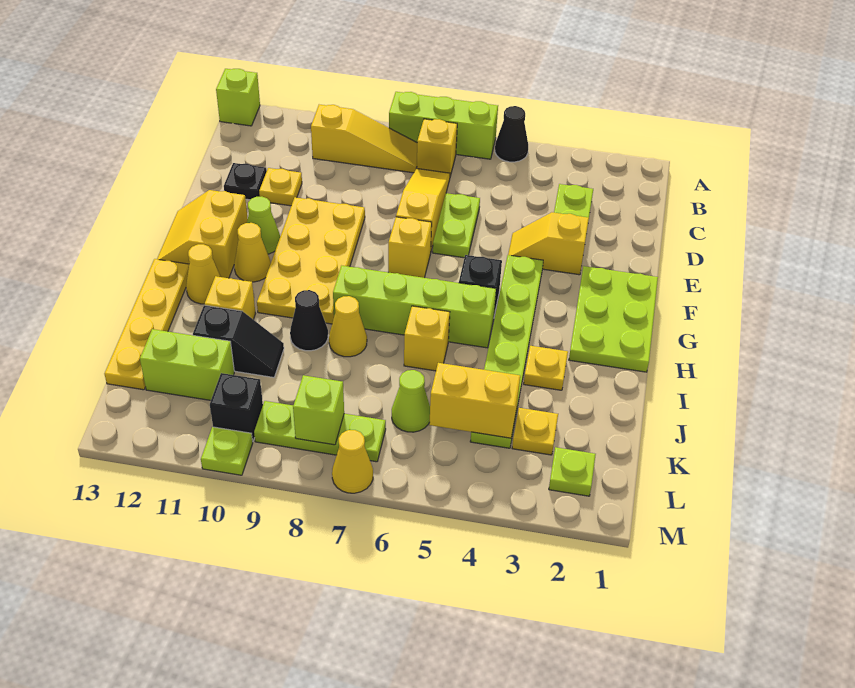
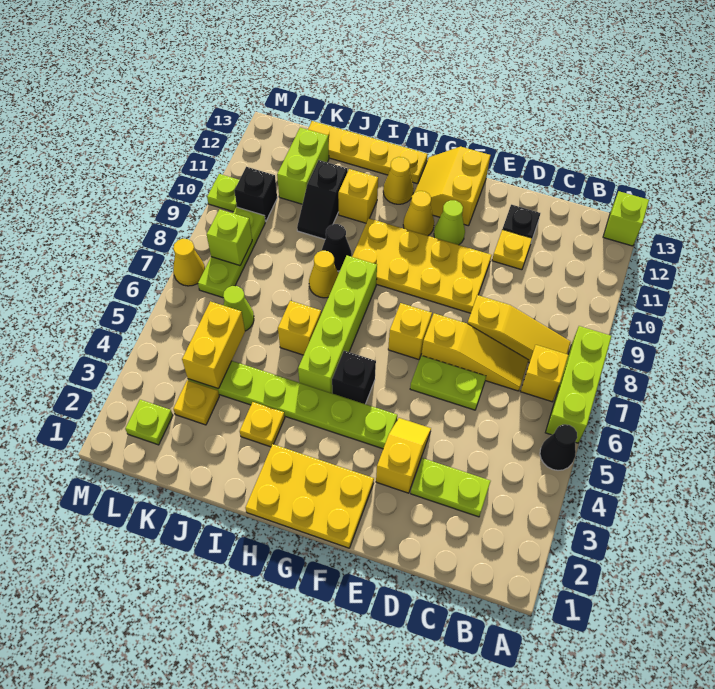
yellow slope B8:B10 level 1 top 10 -> yellow slope B8:D8 level 1 top D
lime plate F1:H2 level 1 -> yellow plate F1:H2 level 1
yellow slope F12:G13 level 1 top 12 -> yellow slope F12:G13 level 1 top F

